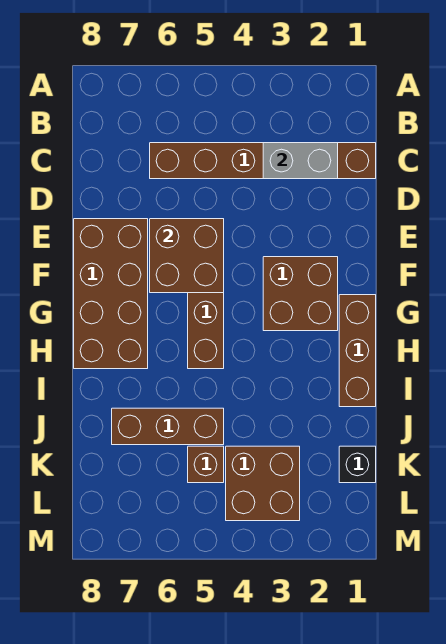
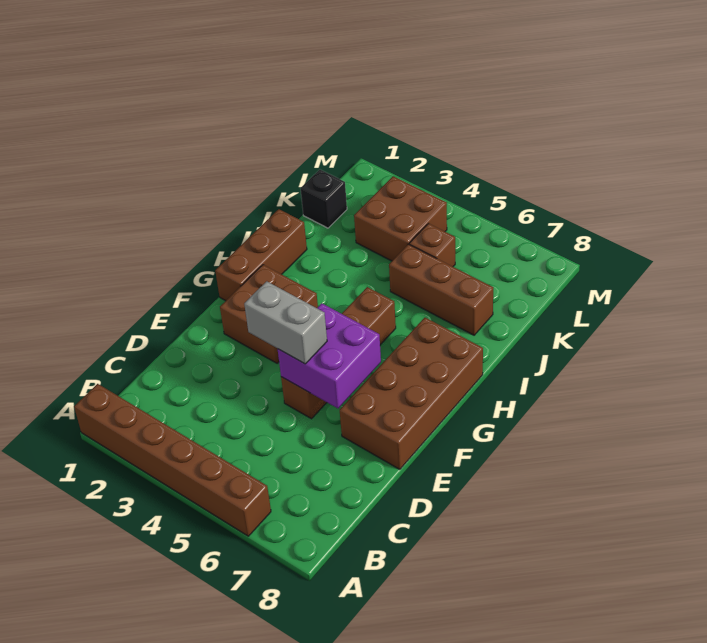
brown brick C1:C6 level 1 -> brown brick A1:A6 level 1
grey brick C2:C3 level 2 -> grey brick E4:E5 level 3
brown brick E5:F6 level 2 -> purple brick E5:F6 level 2

